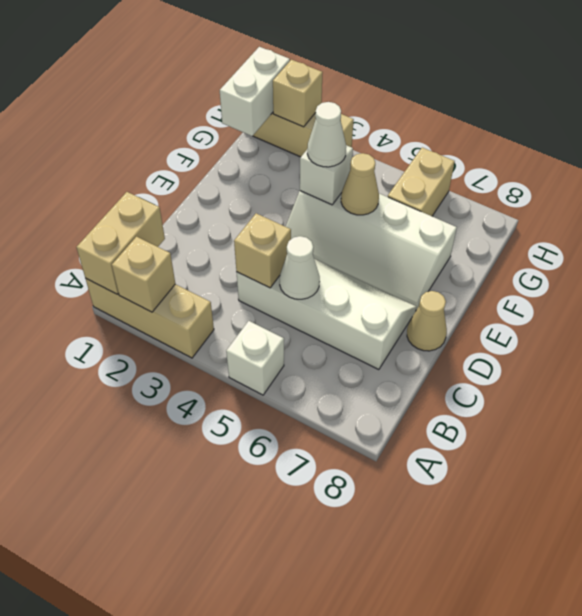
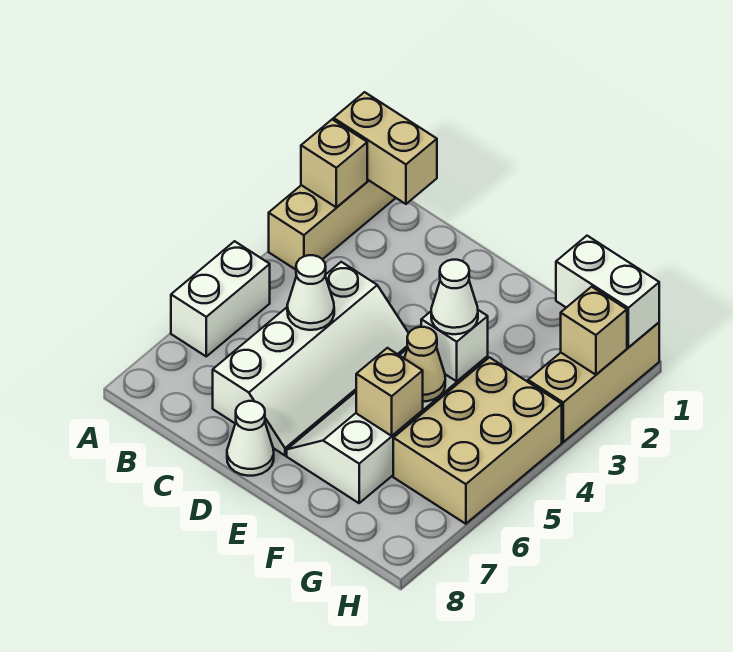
white brick A5 level 1 -> white brick A5:A6 level 1
tan brick C4 level 2 -> tan brick F6 level 2
tan cone D8 level 1 -> white cone D8 level 1
tan brick G6:H6 level 1 -> tan brick G4:H6 level 1

